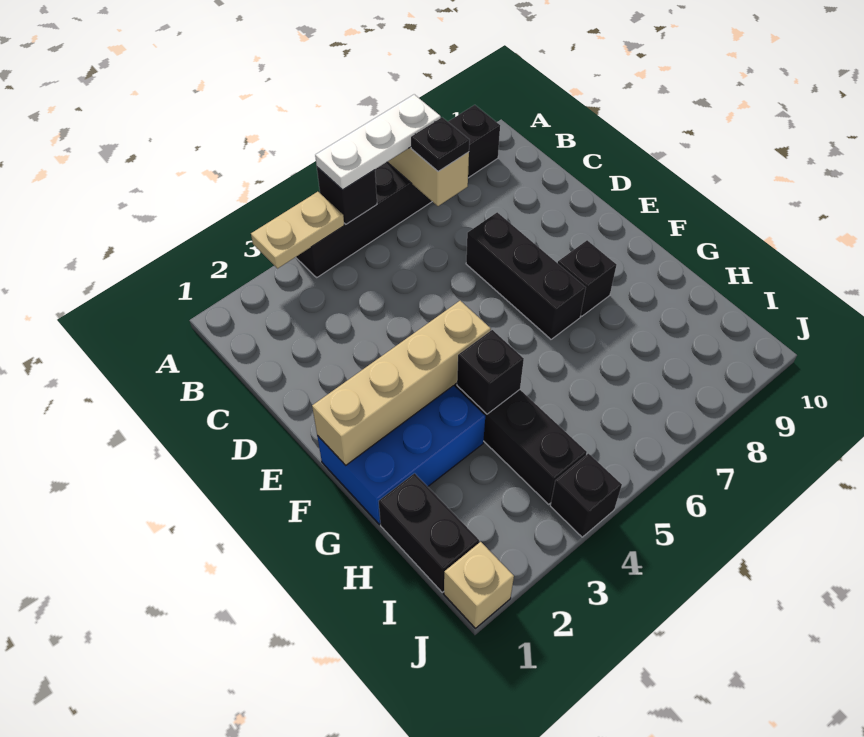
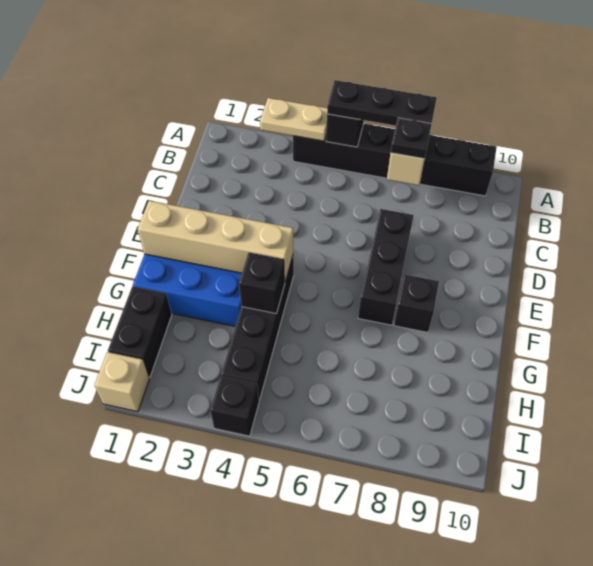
white plate A5:A7 level 3 -> black plate A5:A7 level 3

